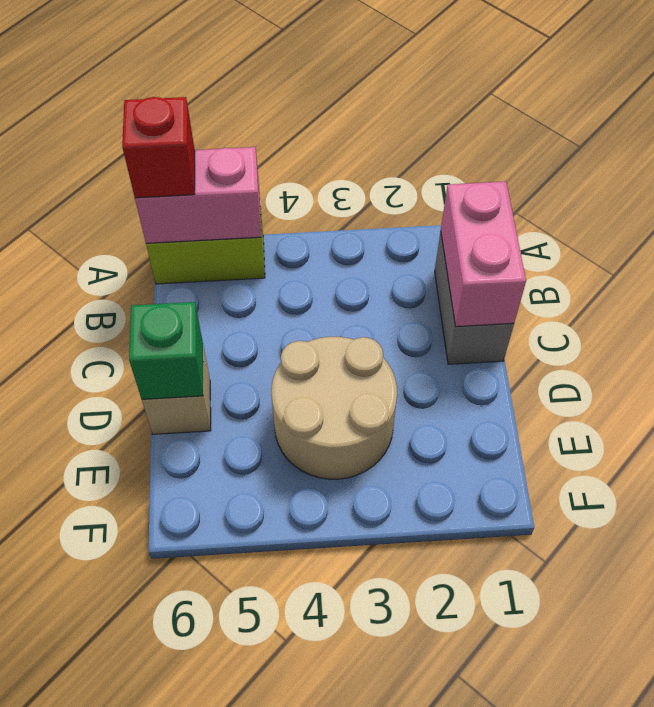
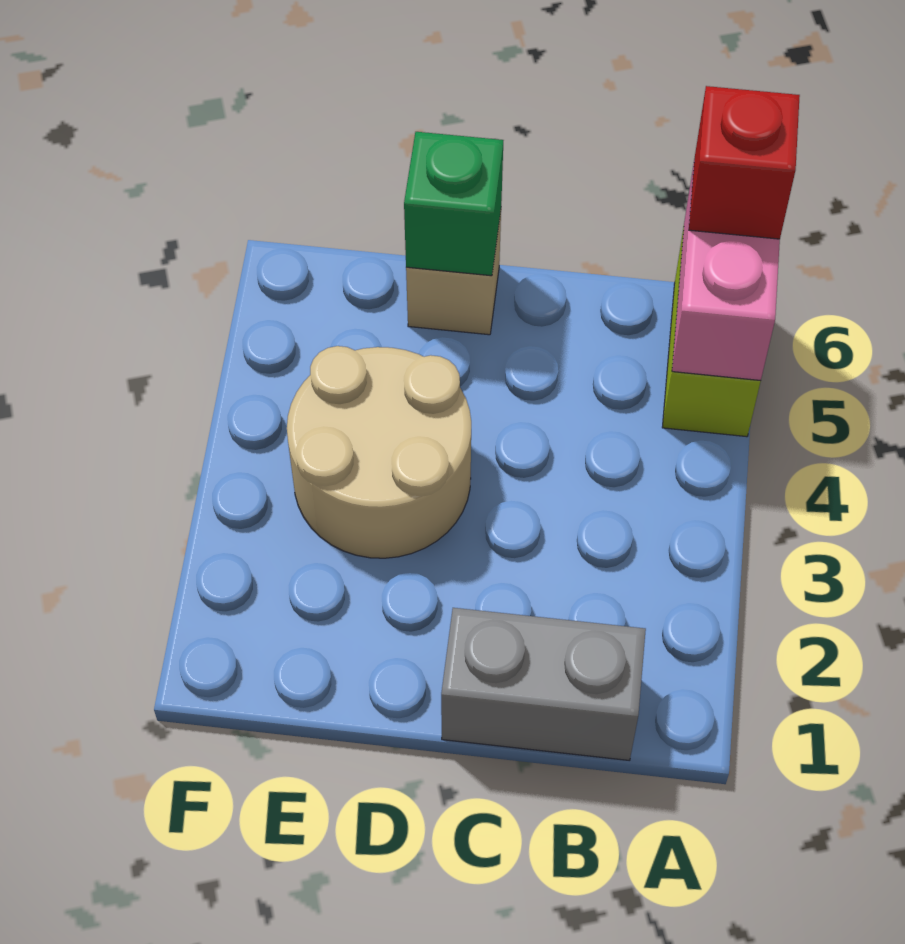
pink brick B1:C1 level 2 -> none

